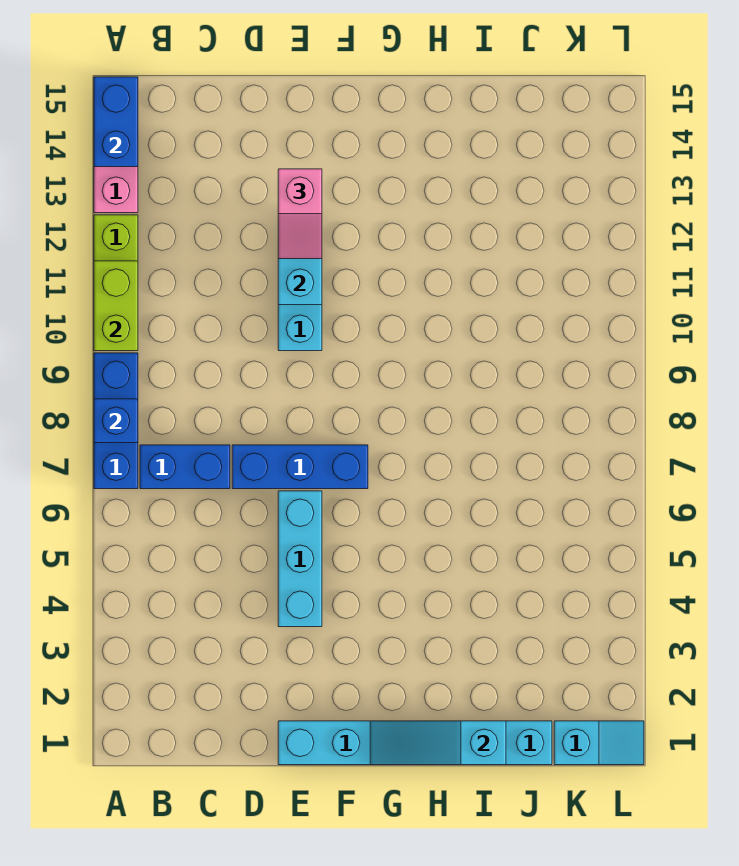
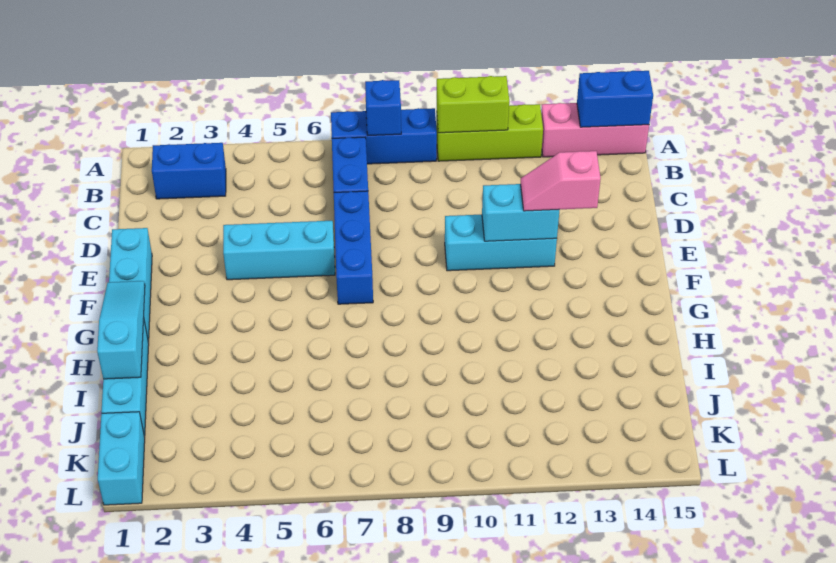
none -> blue brick B2:B3 level 1
cyan slope K1:L1 level 1 top K -> cyan brick K1:L1 level 1

